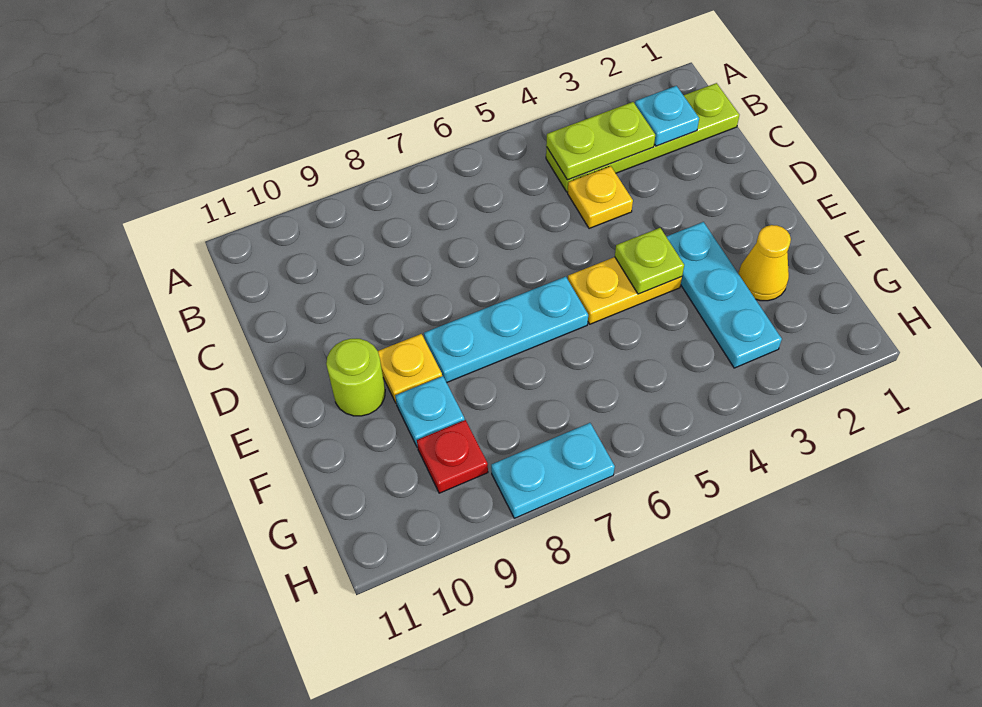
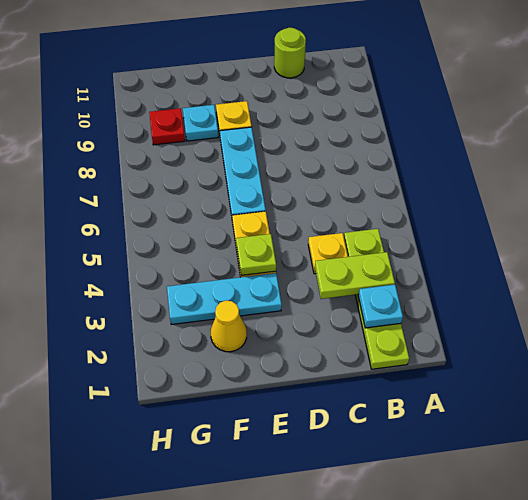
lime plate B3:B4 level 2 -> lime plate B3:C3 level 2
lime round brick E10 level 1 -> lime round brick C11 level 1
cyan plate H7:H8 level 1 -> none

